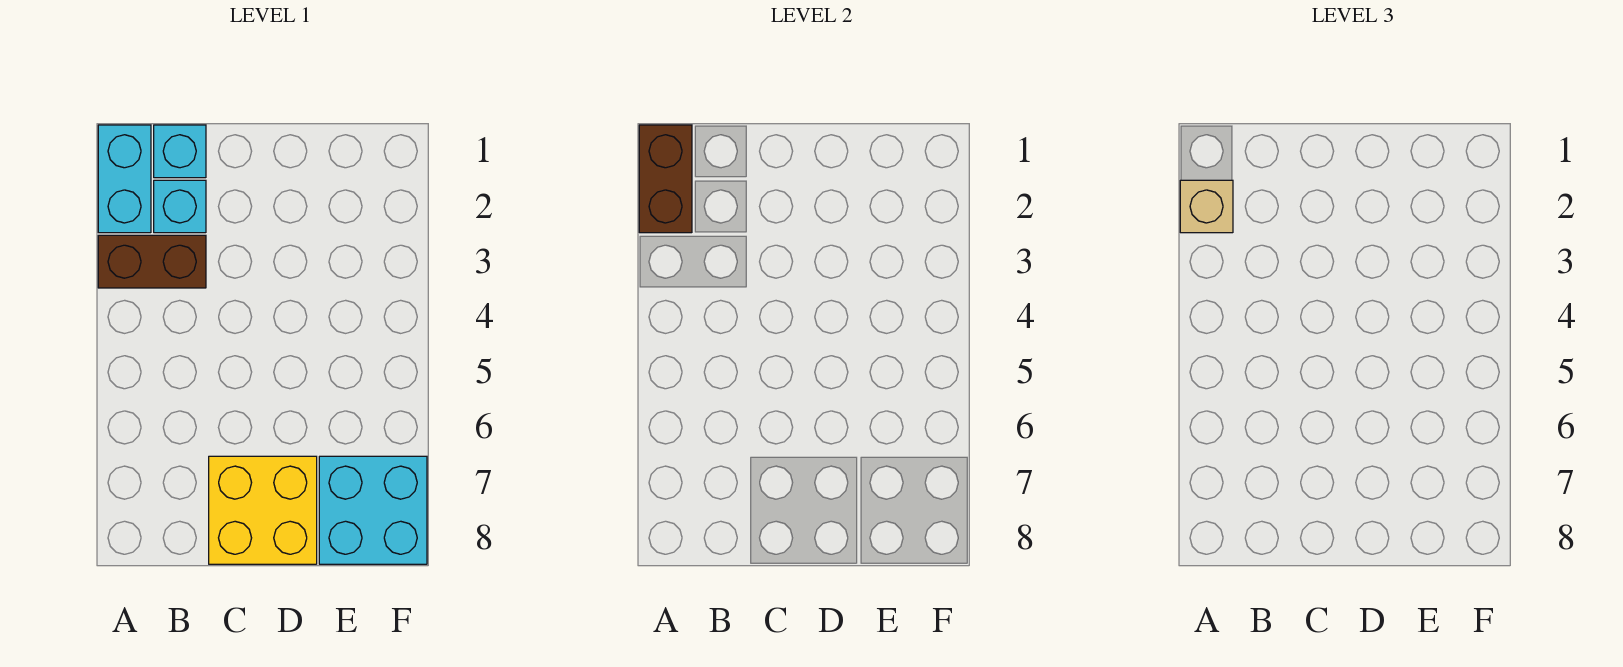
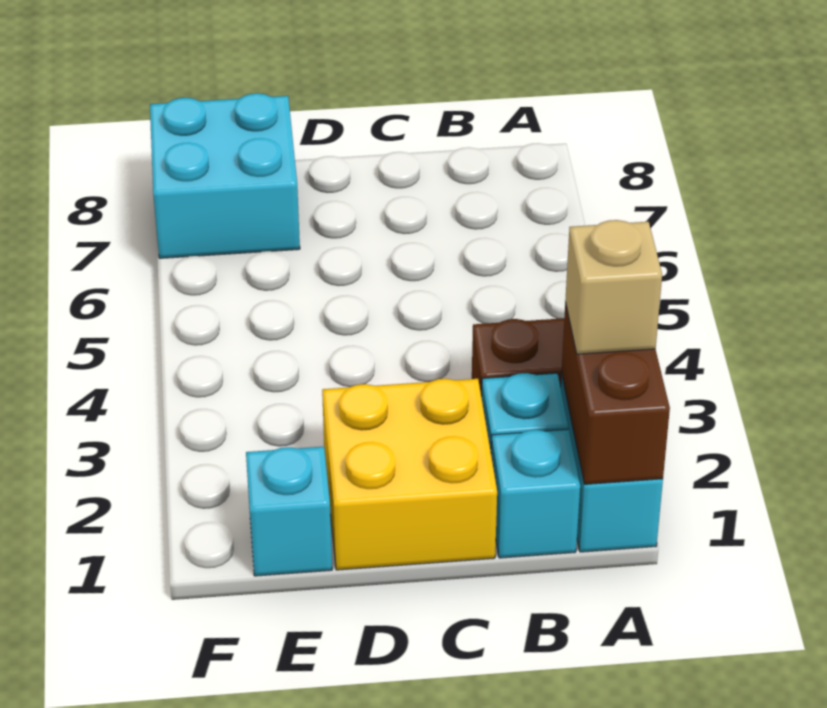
yellow brick C7:D8 level 1 -> yellow brick C1:D2 level 1
none -> cyan brick E1 level 1

